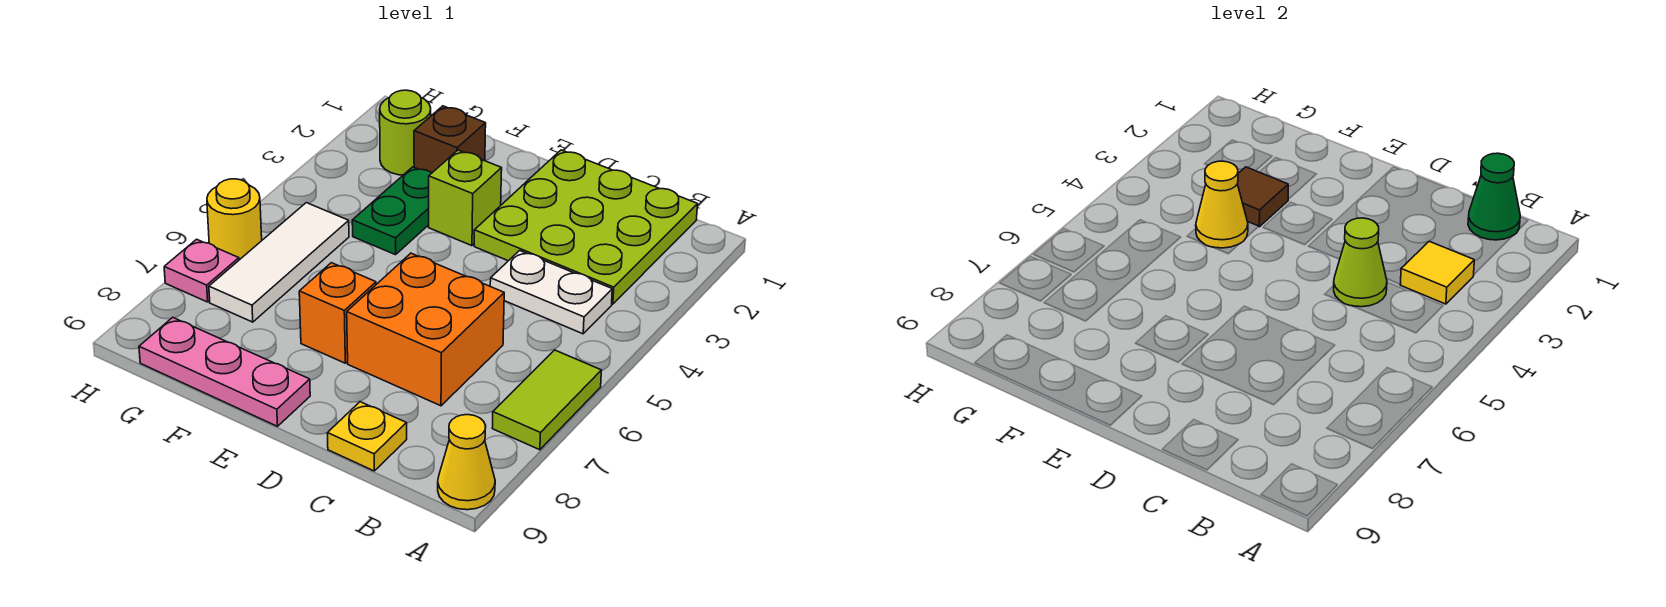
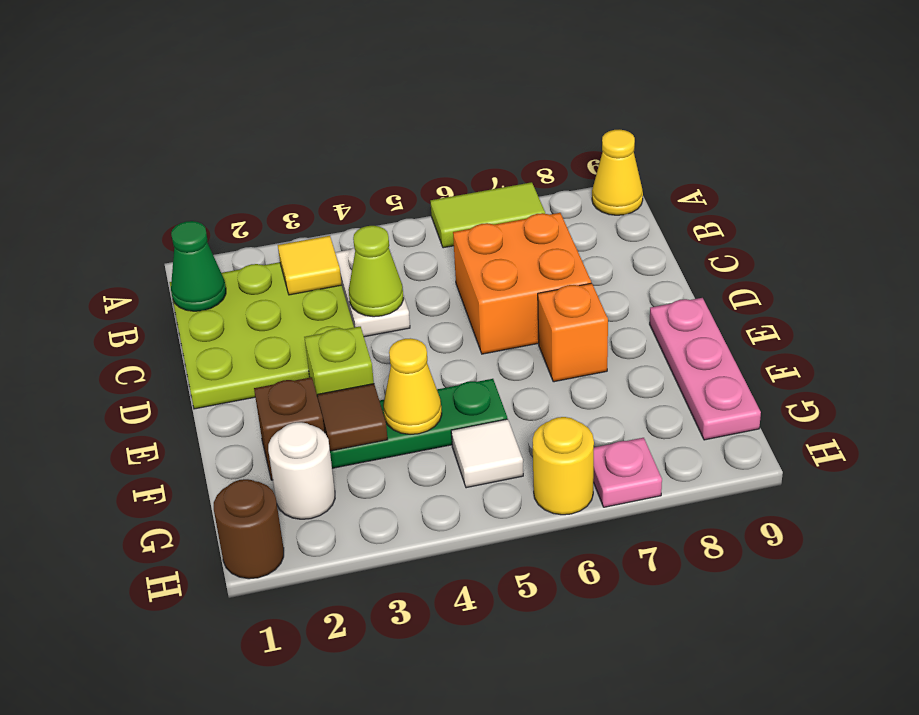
yellow plate C9 level 1 -> none
green plate F3:F4 level 1 -> green plate F3:F5 level 1
lime round brick G2 level 1 -> white round brick G2 level 1
white tile G5:G7 level 1 -> white tile G5 level 1
none -> brown round brick H1 level 1

